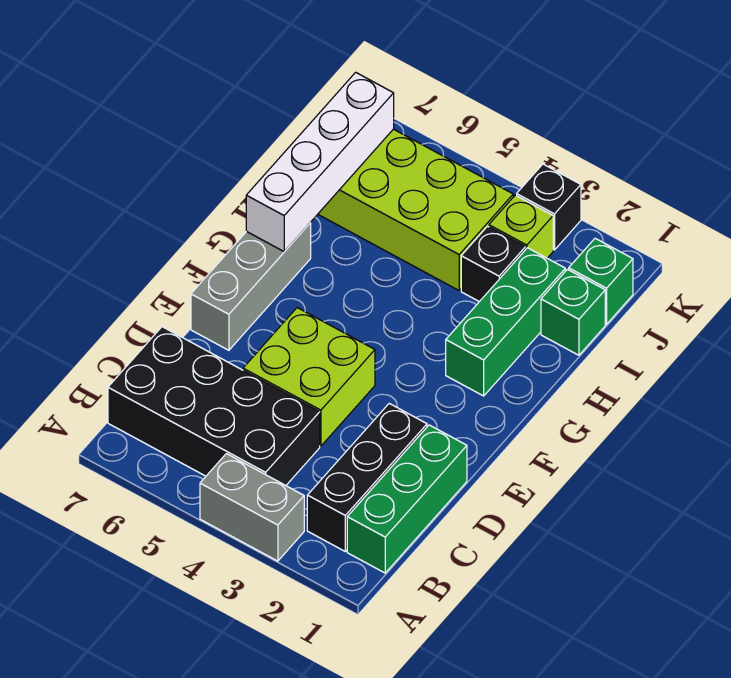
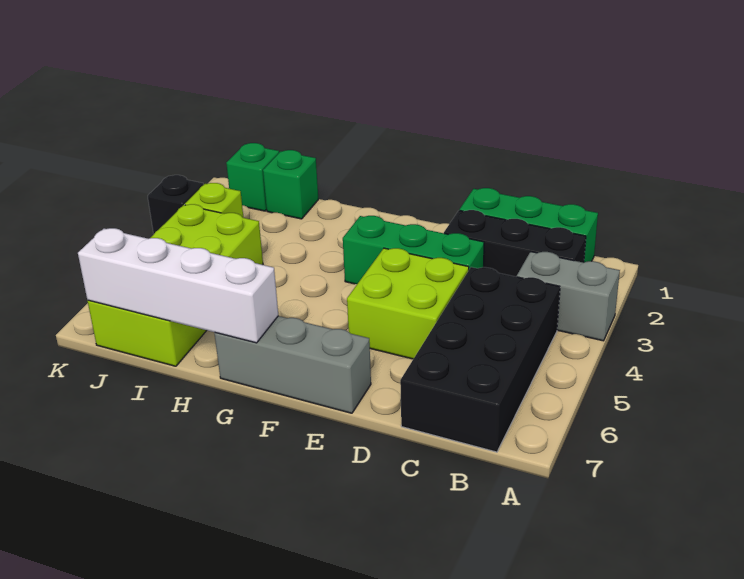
grey brick A3:A4 level 1 -> grey brick A3:B3 level 1
green brick G2:I2 level 1 -> green brick D3:F3 level 1
black brick I3 level 1 -> none

